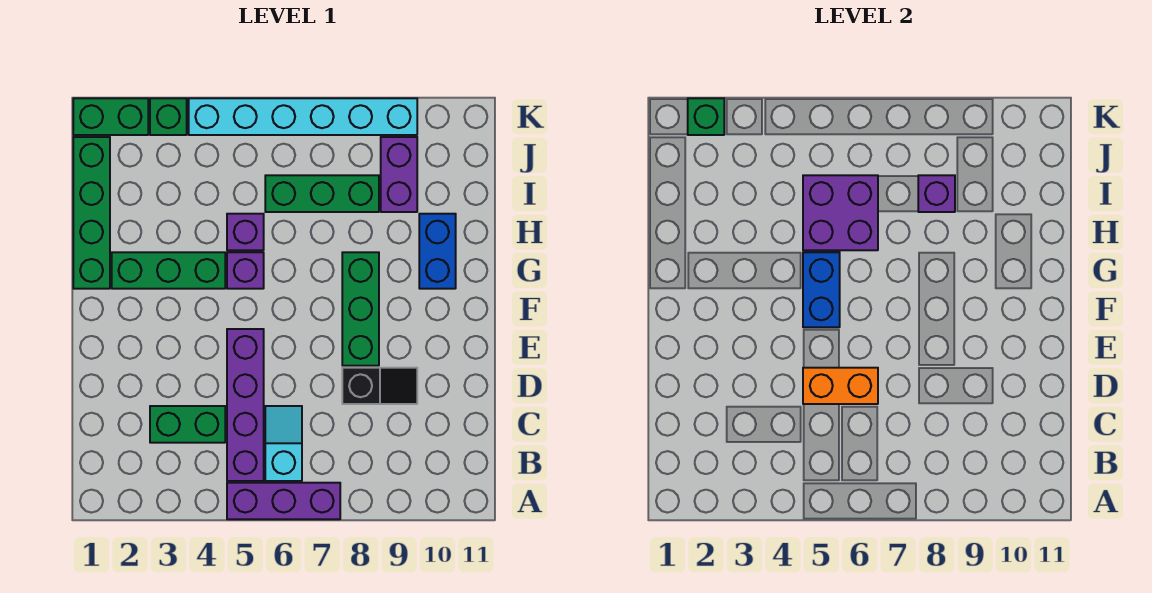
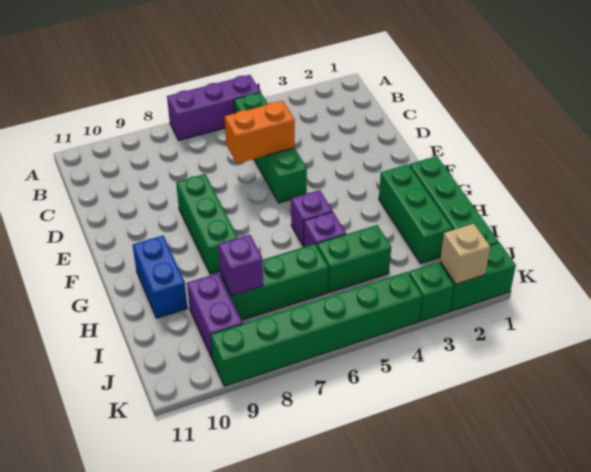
purple brick B5:E5 level 1 -> green brick B5:E5 level 1
cyan slope B6:C6 level 1 top B -> none
green brick C3:C4 level 1 -> green brick I4:I5 level 1
black slope D8:D9 level 1 top 8 -> none
blue brick F5:G5 level 2 -> none
green brick G2:G4 level 1 -> green brick G2:I2 level 1
purple brick H5:I6 level 2 -> none
green brick K2 level 2 -> tan brick K2 level 2
cyan brick K4:K9 level 1 -> green brick K4:K9 level 1

